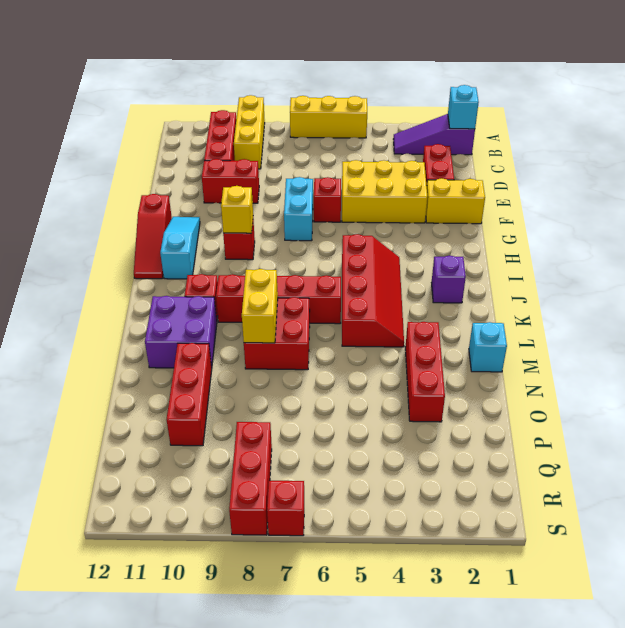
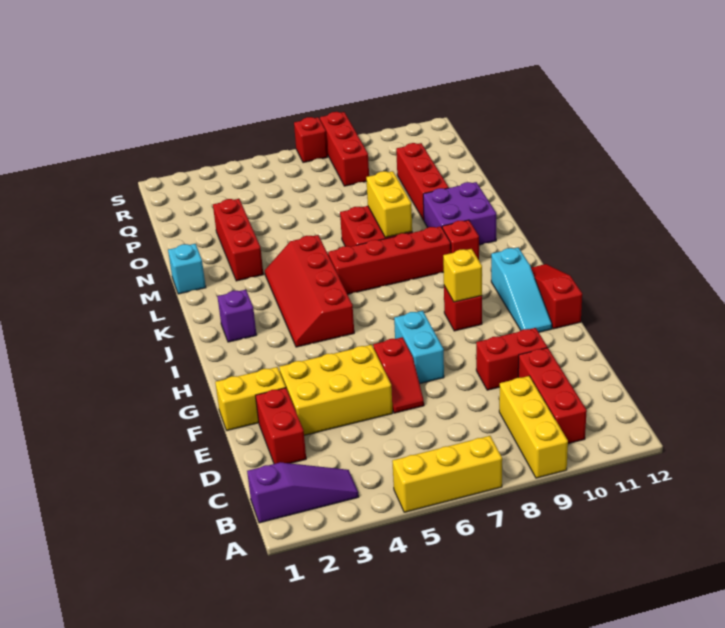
cyan brick B1 level 2 -> none

